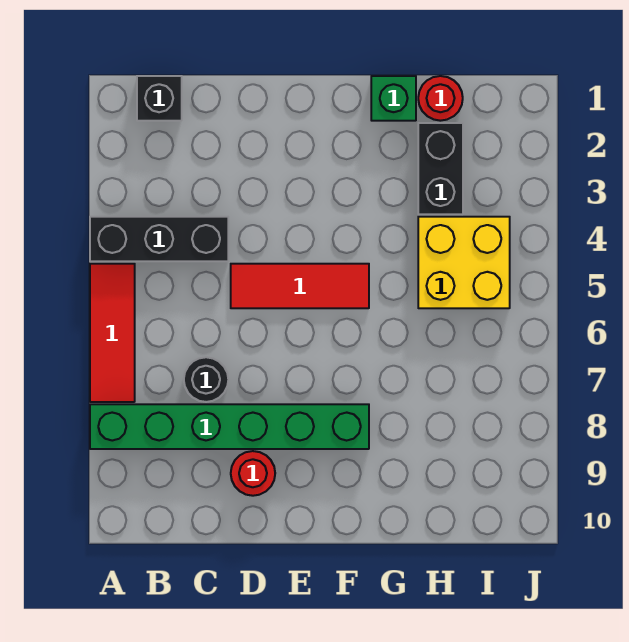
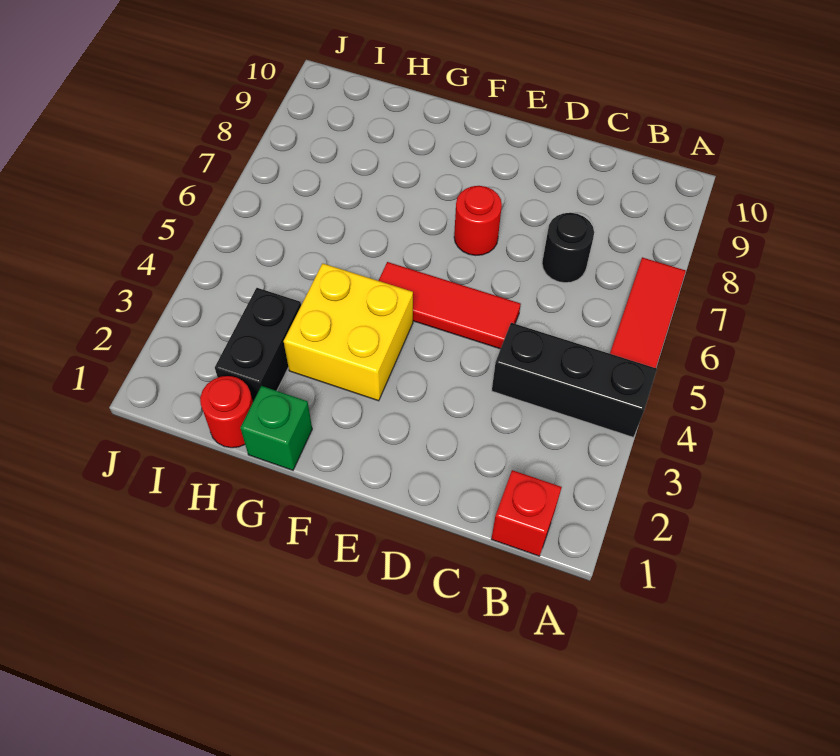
green brick A8:F8 level 1 -> none
black brick B1 level 1 -> red brick B1 level 1
red round brick D9 level 1 -> red round brick E7 level 1
yellow brick H4:I5 level 1 -> yellow brick F3:G4 level 1

